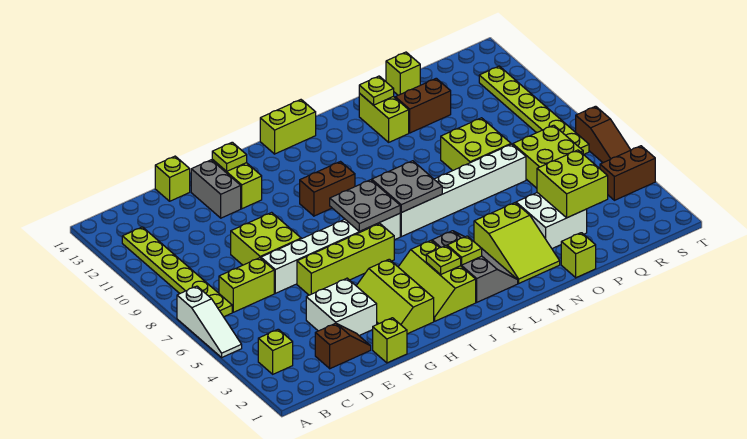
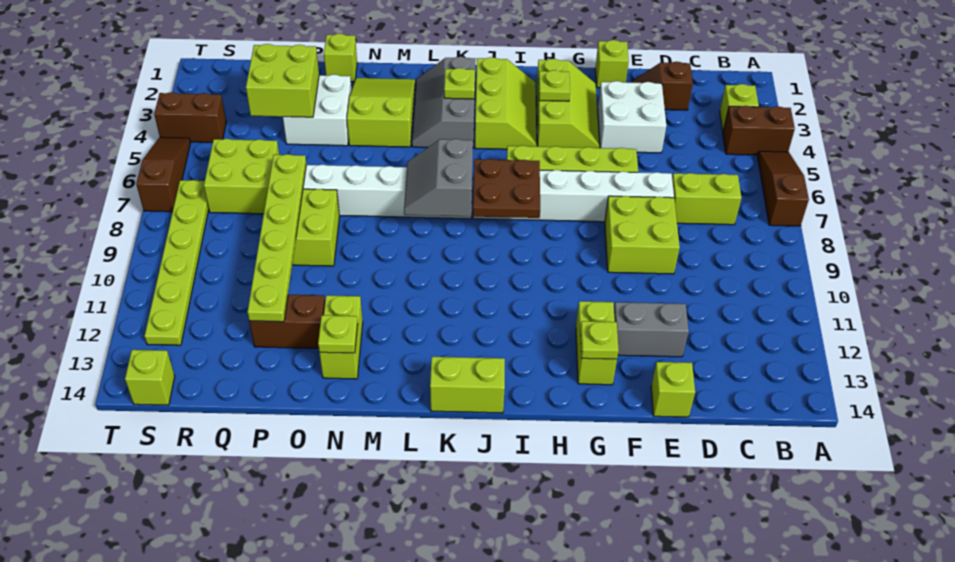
white slope A5:A7 level 1 top 7 -> brown slope A5:A7 level 1 top 7
lime plate B7:B12 level 1 -> lime plate P7:P12 level 2
grey brick F12:F13 level 1 -> grey brick E12:F12 level 1
grey plate I7:J8 level 2 -> brown plate I7:J8 level 2
brown brick I10:J10 level 1 -> brown brick A4:B4 level 1
lime plate J3 level 2 -> lime plate H3 level 2
grey plate K7:L8 level 2 -> grey slope K7:L8 level 2 top K
lime brick P14 level 1 -> lime brick S14 level 1

